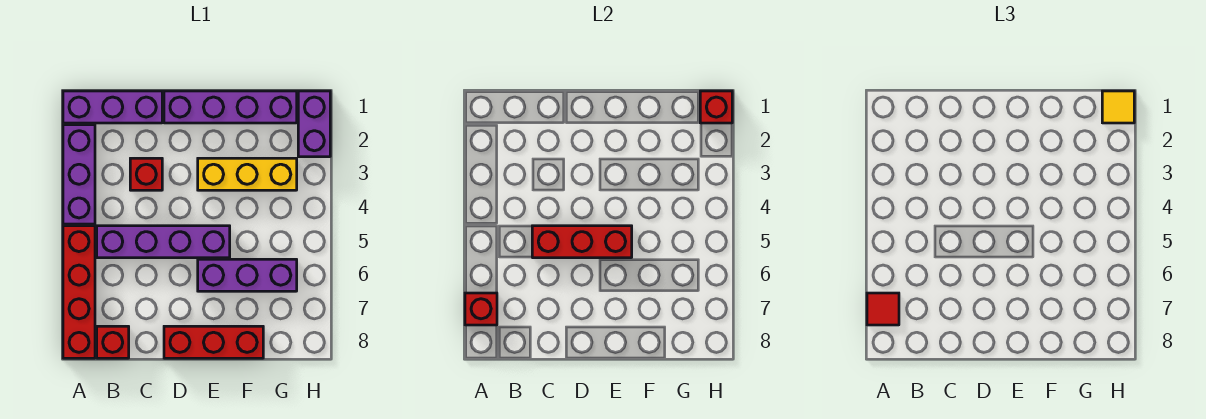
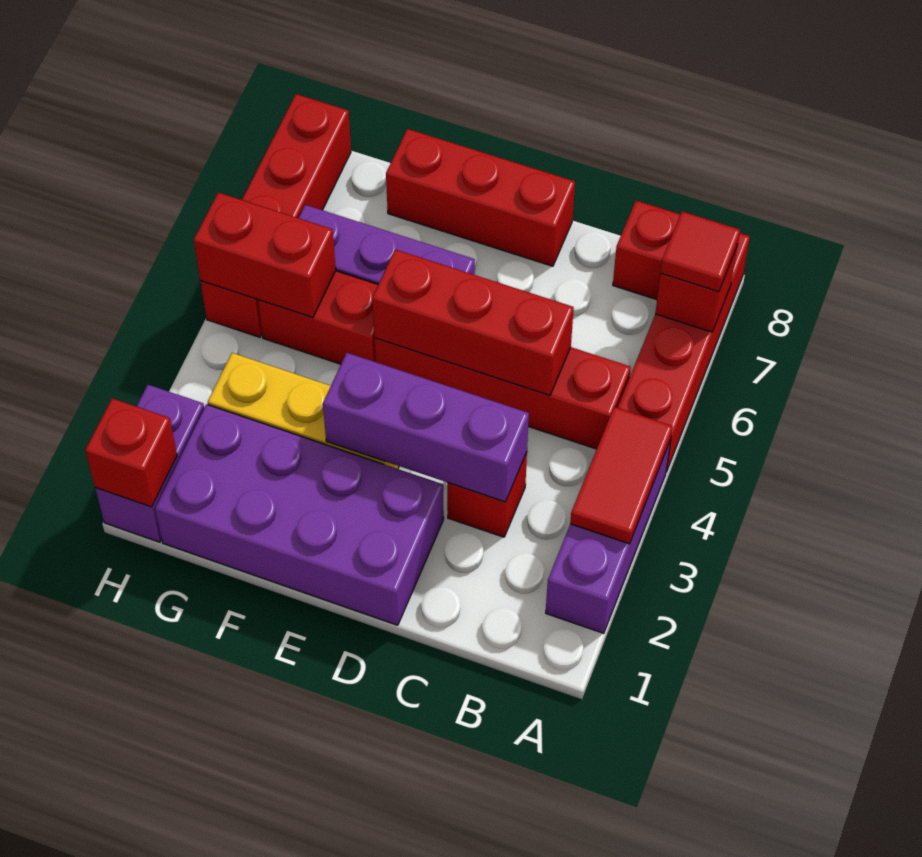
purple brick A1:C1 level 1 -> purple brick C3:E3 level 2
none -> red tile A3:A4 level 2
purple brick B5:E5 level 1 -> red brick B5:E5 level 1
purple brick D1:G1 level 1 -> purple brick D1:G2 level 1
none -> red brick F5:G5 level 1
none -> red brick G5:H5 level 2
yellow tile H1 level 3 -> none
none -> red brick H5:H8 level 1

